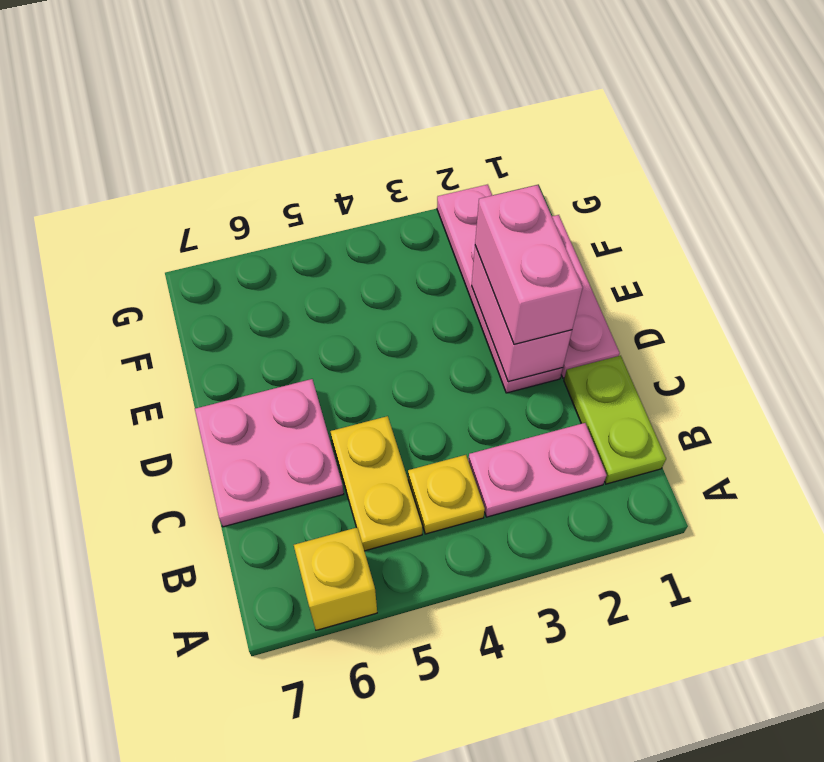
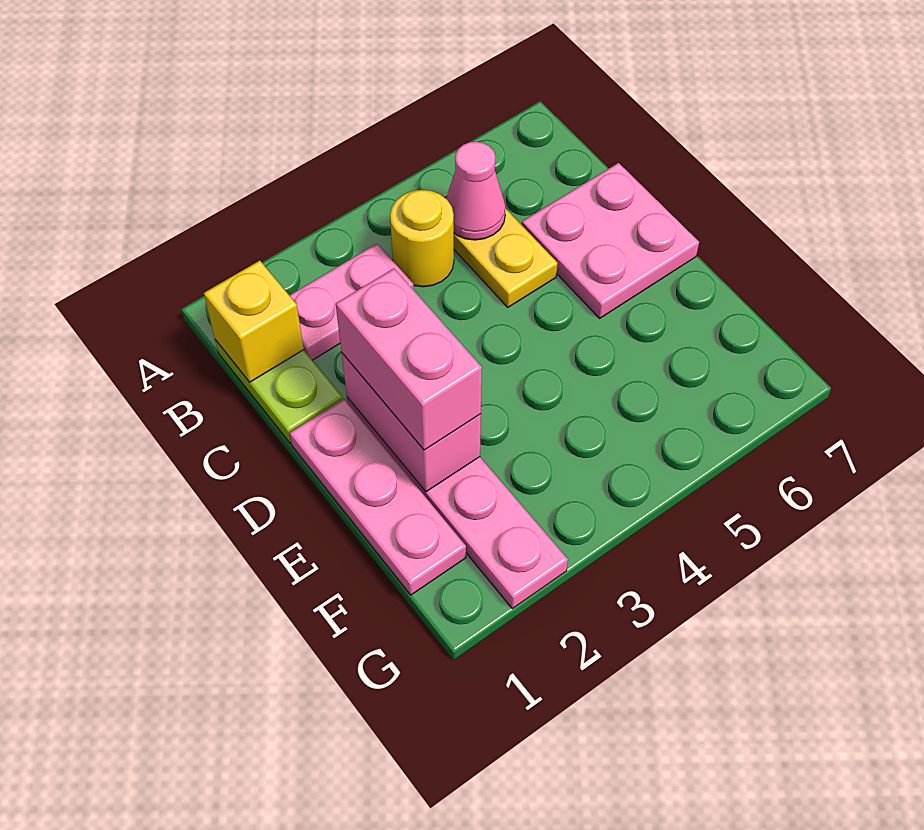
yellow brick A6 level 1 -> yellow brick B1 level 2
yellow plate B4 level 1 -> yellow round brick B4 level 1
none -> pink cone B5 level 2

